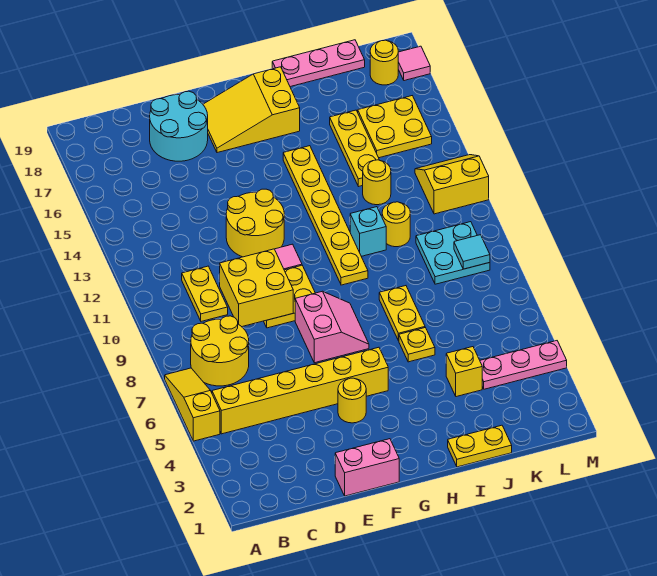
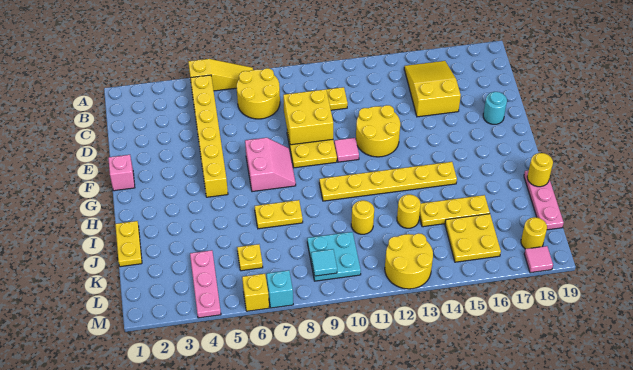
cyan round brick D17:E18 level 1 -> cyan round brick E18 level 1
pink brick E1:F1 level 1 -> pink brick F1 level 1
yellow round brick F4 level 1 -> yellow round brick I19 level 2
pink slope F7:G8 level 1 top F -> pink slope F7:G8 level 1 top 7
yellow slope F17:H18 level 1 top H -> yellow slope B15:D16 level 1 top D
yellow plate I6 level 1 -> yellow plate K6 level 1
cyan brick I11 level 1 -> cyan brick M7 level 1
yellow brick J4 level 1 -> yellow brick M6 level 1
yellow slope L12:M13 level 1 top 12 -> yellow round brick L12:M13 level 1

